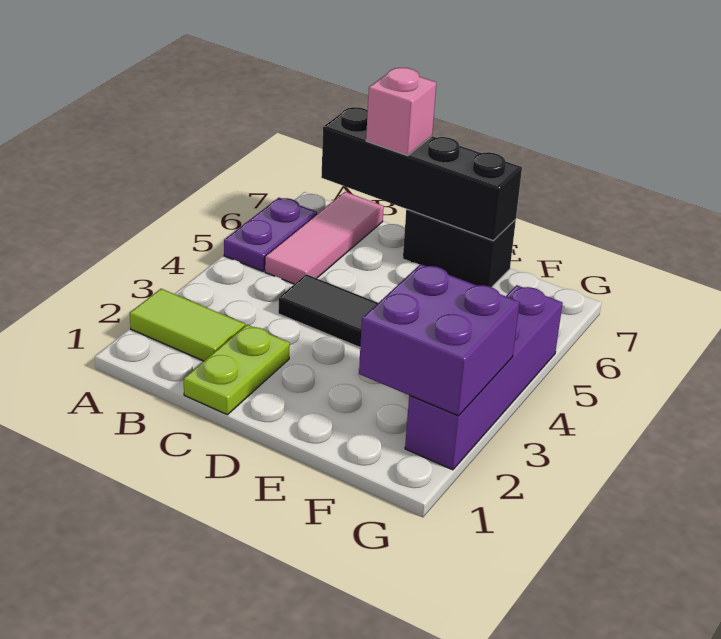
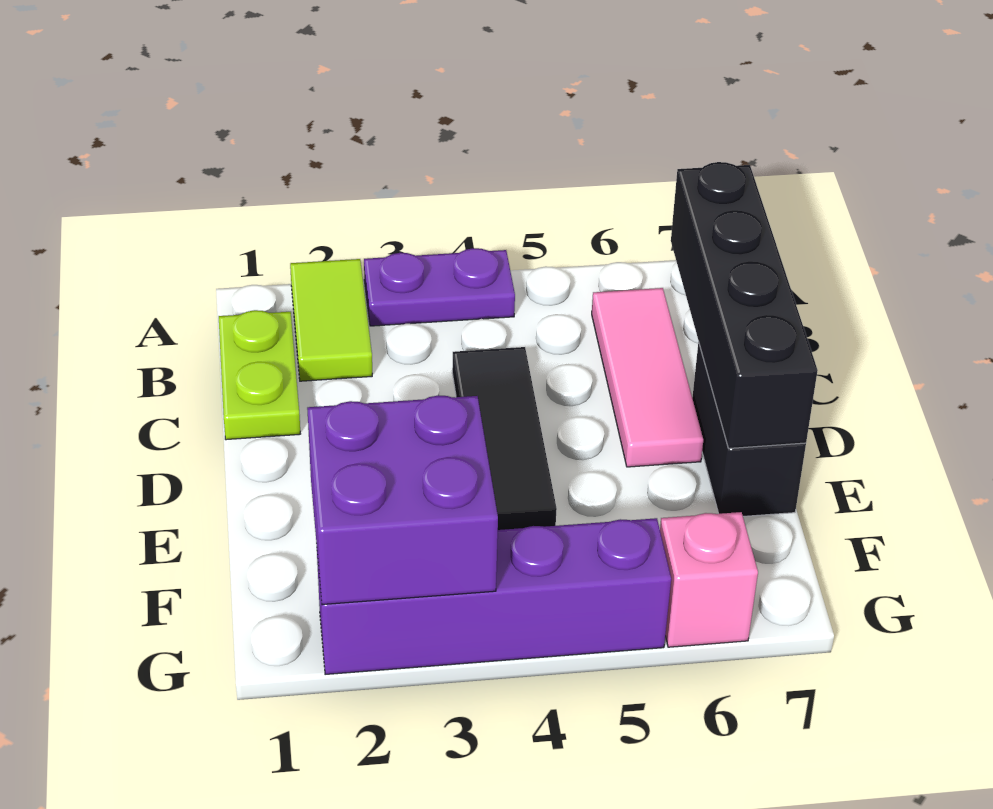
purple plate A5:A6 level 1 -> purple plate A3:A4 level 1
pink tile B5:B7 level 1 -> pink tile B6:D6 level 1
lime plate C1:C2 level 1 -> lime plate B1:C1 level 1
pink brick C7 level 3 -> pink brick G6 level 1

